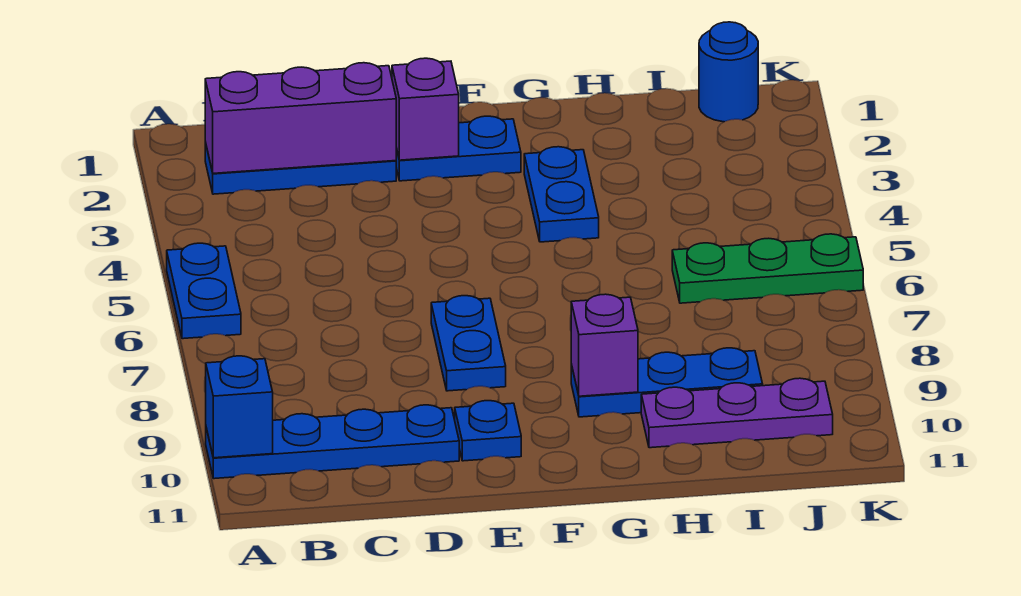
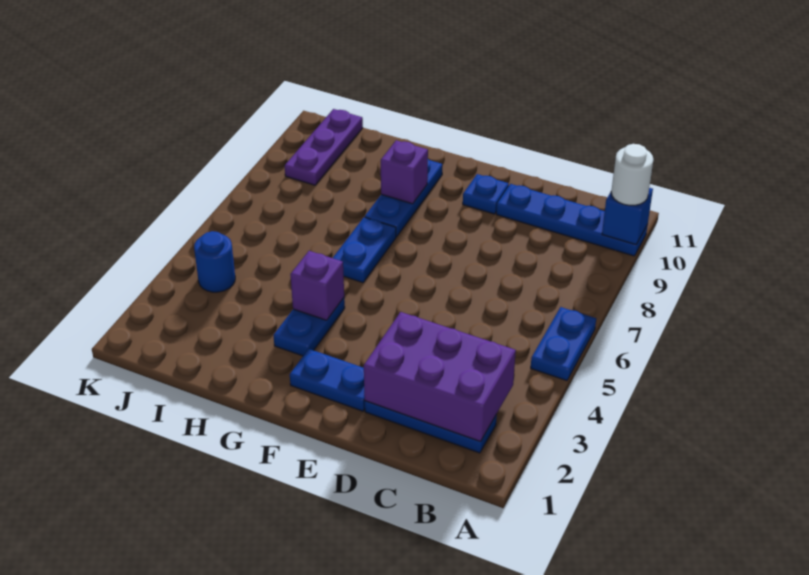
none -> white round brick A10 level 3
purple brick B2:D2 level 2 -> purple brick B2:D3 level 2
purple brick E2 level 2 -> purple brick G4 level 2
blue plate E7:E8 level 1 -> blue plate G6:G7 level 1
blue plate G9:I9 level 1 -> blue plate G8:G10 level 1
purple plate H10:J10 level 1 -> purple plate J9:J11 level 1
green plate I6:K6 level 1 -> none
blue round brick J1 level 1 -> blue round brick J4 level 1

